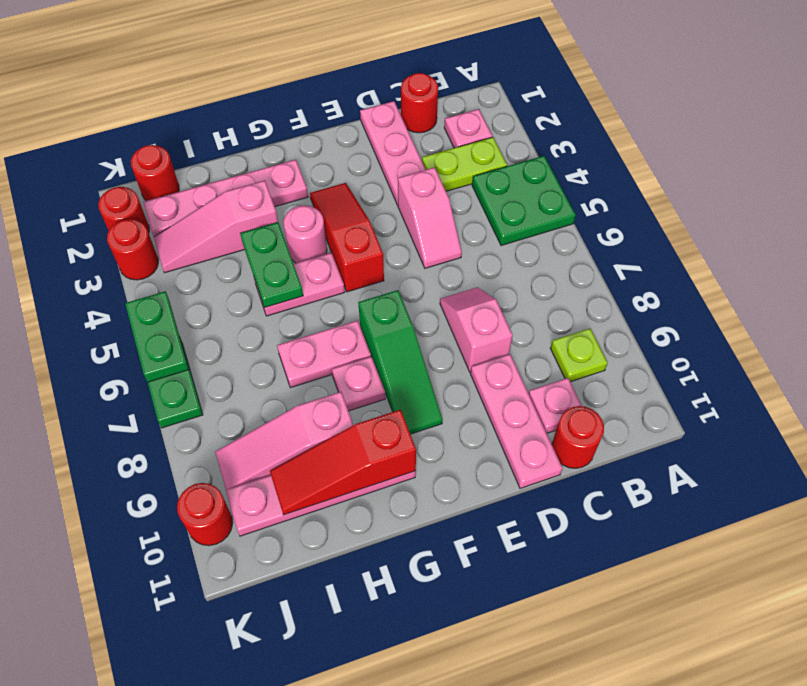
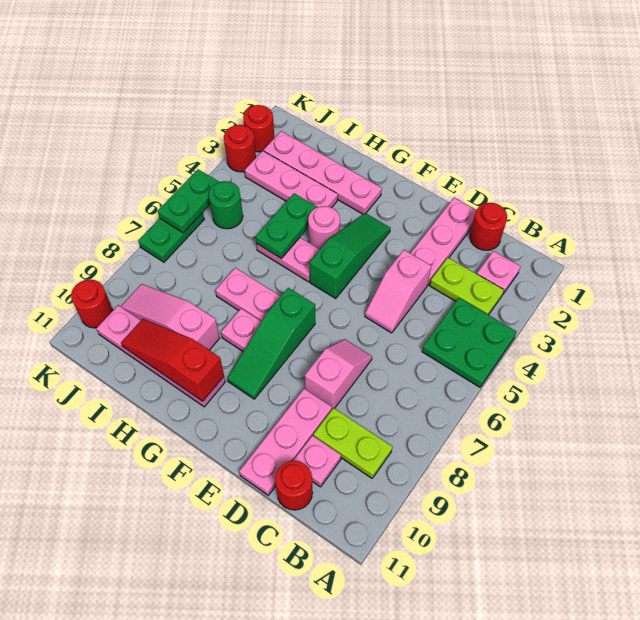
lime plate B9 level 1 -> lime plate B9:C9 level 1
red slope F3:F5 level 1 top 5 -> green slope F3:F5 level 1 top 5
pink slope H3:J3 level 1 top H -> pink plate H3:J3 level 1
red round brick J1 level 1 -> none
none -> green round brick J5 level 1

